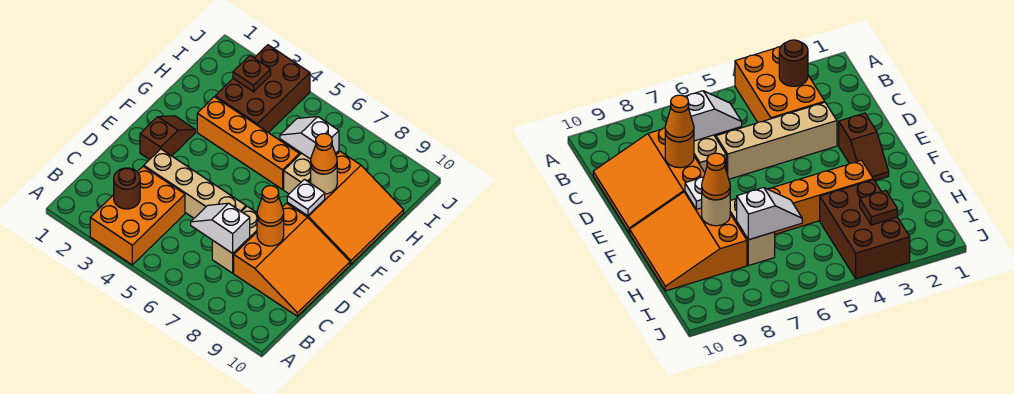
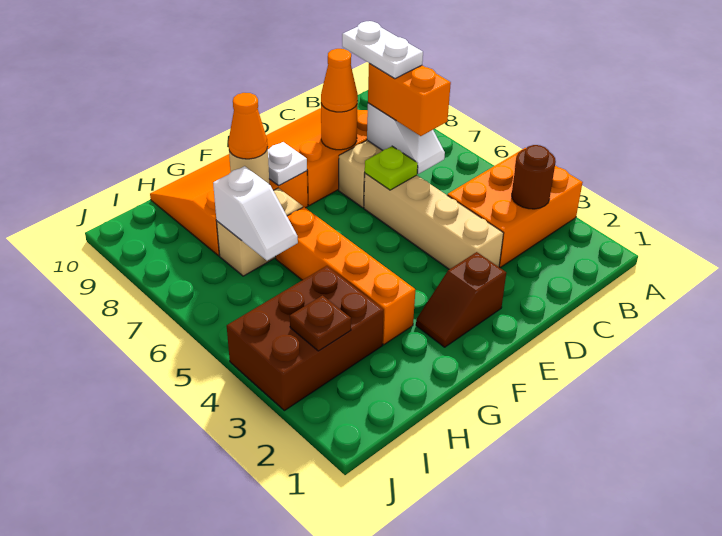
none -> orange brick C6:C7 level 3
none -> white plate C7:C8 level 4
none -> lime plate D6 level 2

